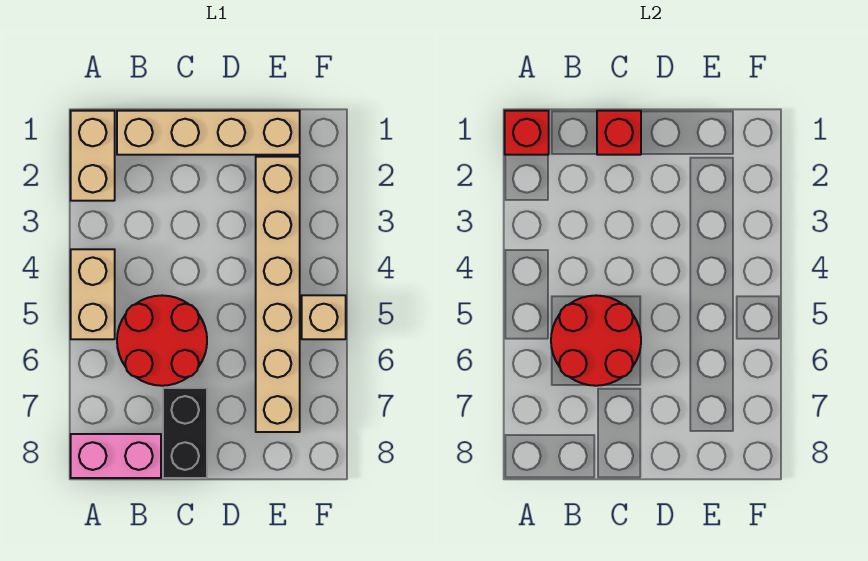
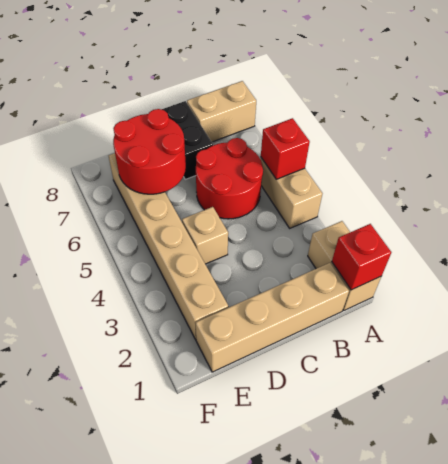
pink brick A8:B8 level 1 -> tan brick A8:B8 level 1
red round brick B5:C6 level 2 -> red round brick D6:E7 level 2
red brick C1 level 2 -> red brick A5 level 2
tan brick F5 level 1 -> tan brick D4 level 1

